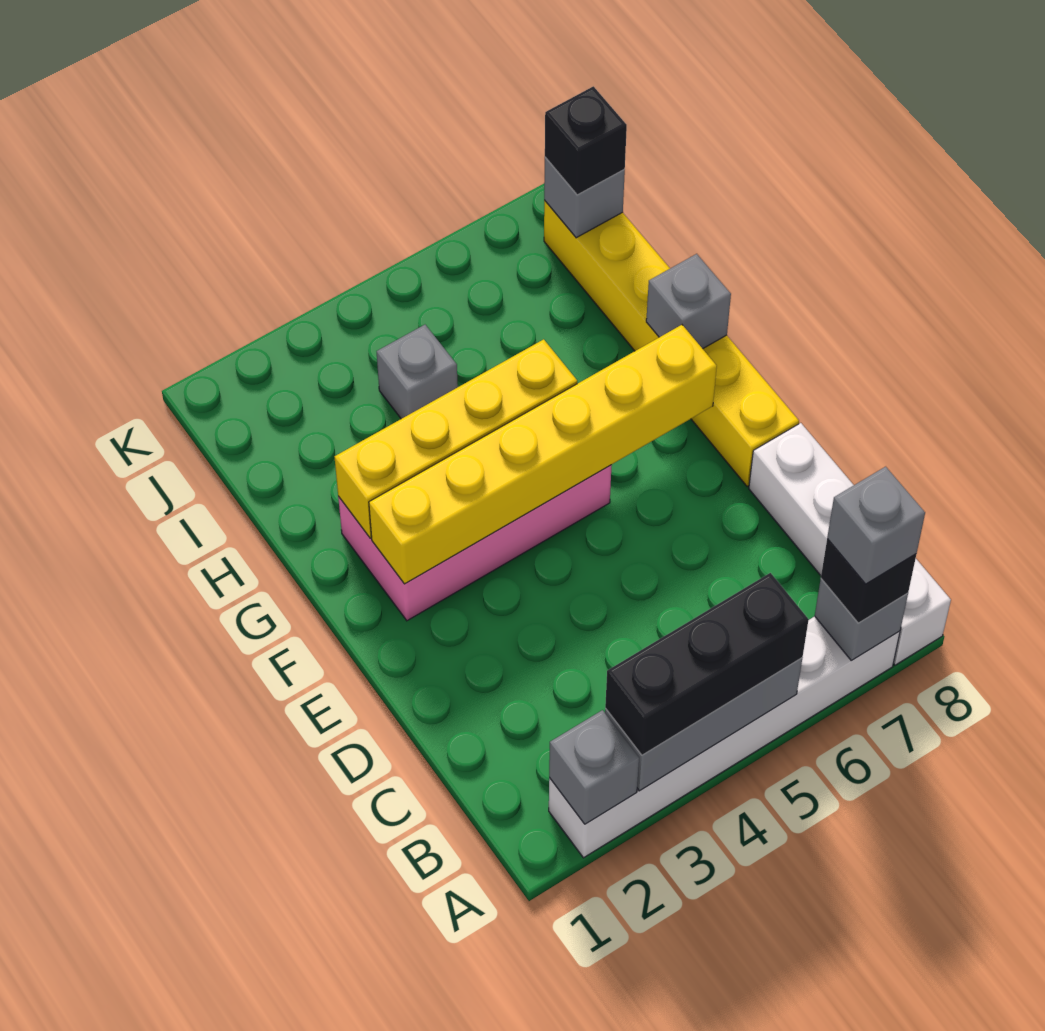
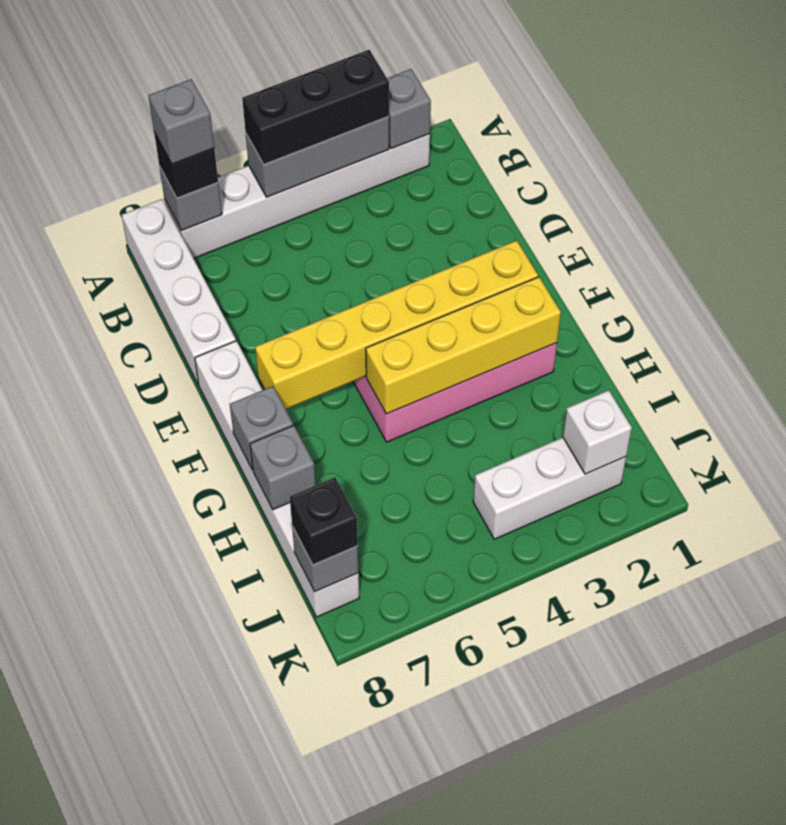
yellow brick E8:J8 level 1 -> white brick E8:J8 level 1
grey brick I4 level 1 -> grey brick H8 level 2
none -> white brick J2:J4 level 1
none -> white brick J2 level 2

